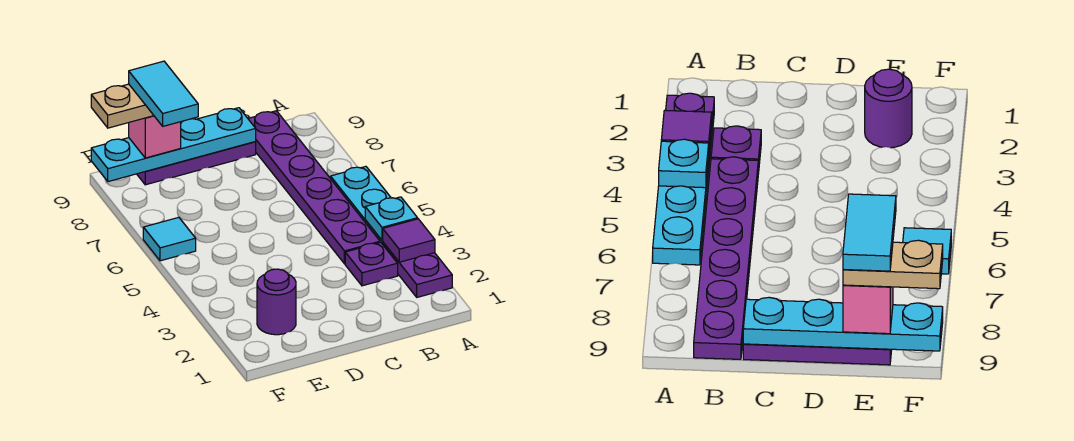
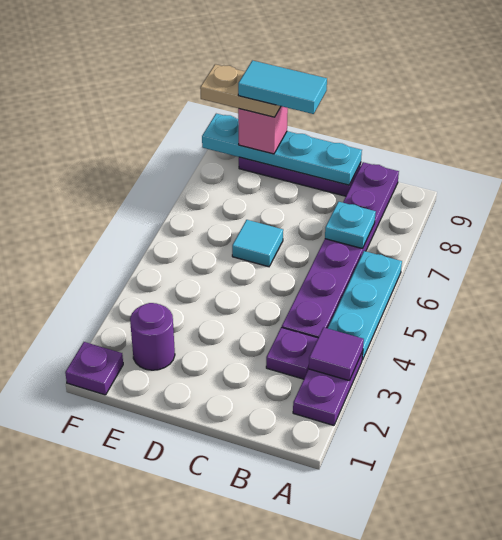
cyan plate A4 level 2 -> cyan plate B7 level 2
cyan tile E8:E9 level 5 -> cyan tile D9:E9 level 5
none -> purple plate F1 level 1
cyan tile F6 level 1 -> cyan tile D6 level 1

